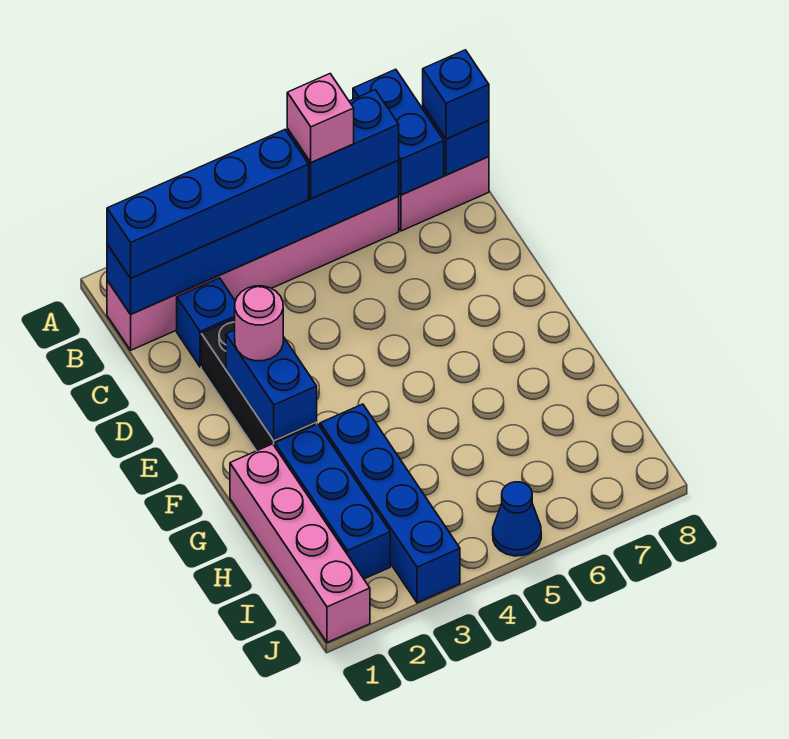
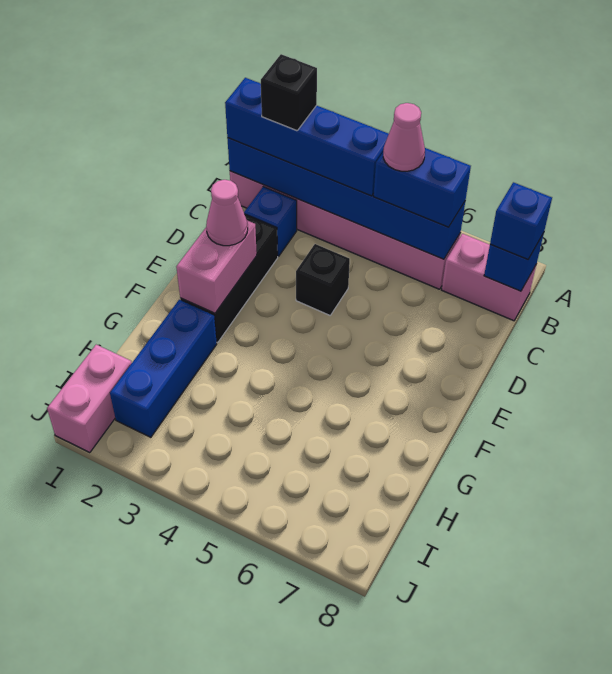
blue brick A7:B7 level 2 -> none
none -> black brick B2 level 4
pink brick B5 level 4 -> pink cone B5 level 4
none -> black brick D4 level 1
blue brick E2:F2 level 2 -> pink brick E2:F2 level 2
pink round brick E2 level 3 -> pink cone E2 level 3
pink brick G1:J1 level 1 -> pink brick I1:J1 level 1
blue brick G3:J3 level 1 -> none
blue cone J5 level 1 -> none

